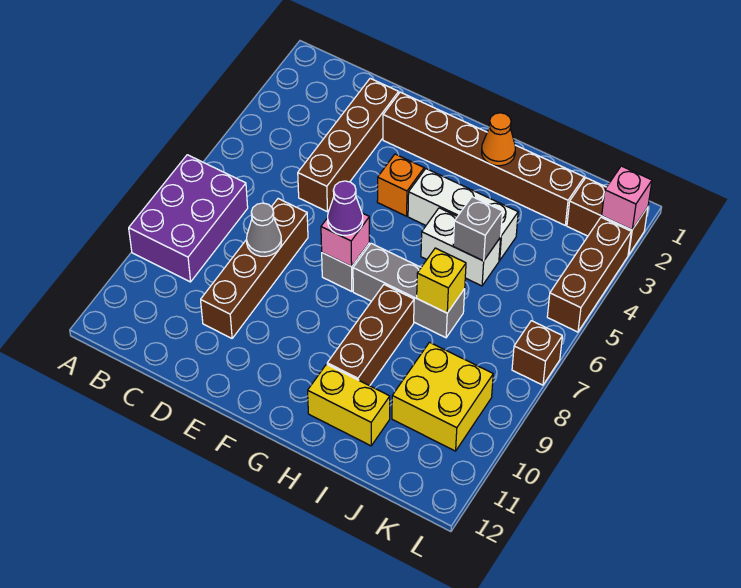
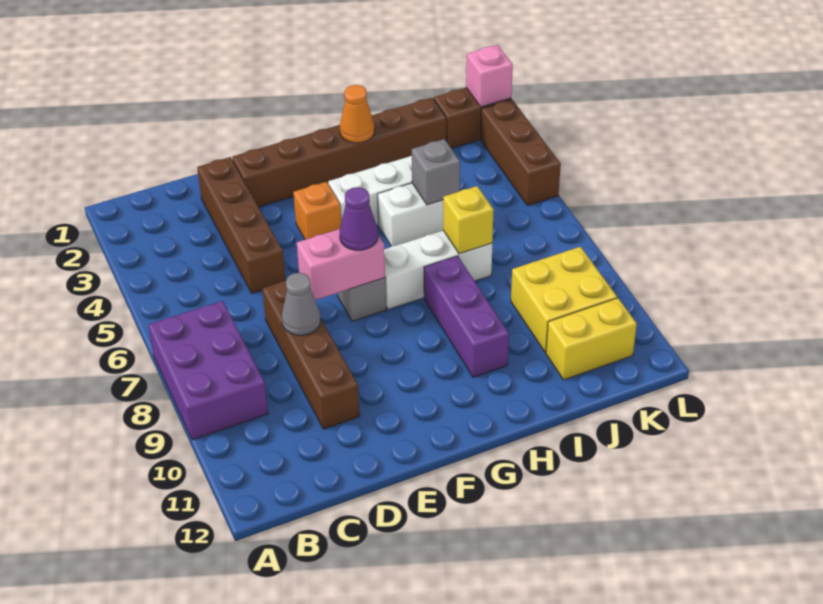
pink brick F7 level 2 -> pink brick E7:F7 level 2
grey brick G7:I7 level 1 -> white brick G7:I7 level 1
brown brick H8:H10 level 1 -> purple brick H8:H10 level 1
yellow brick H11:I11 level 1 -> yellow brick J11:K11 level 1
brown brick L7 level 1 -> none

